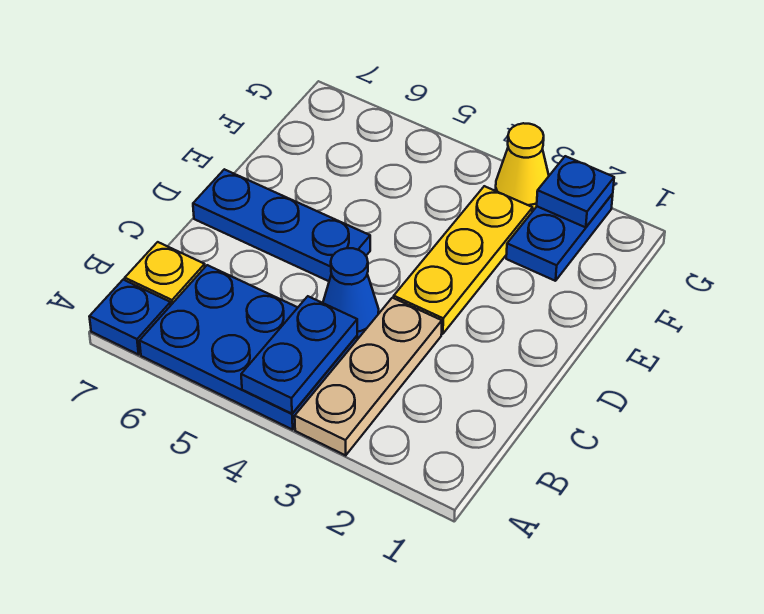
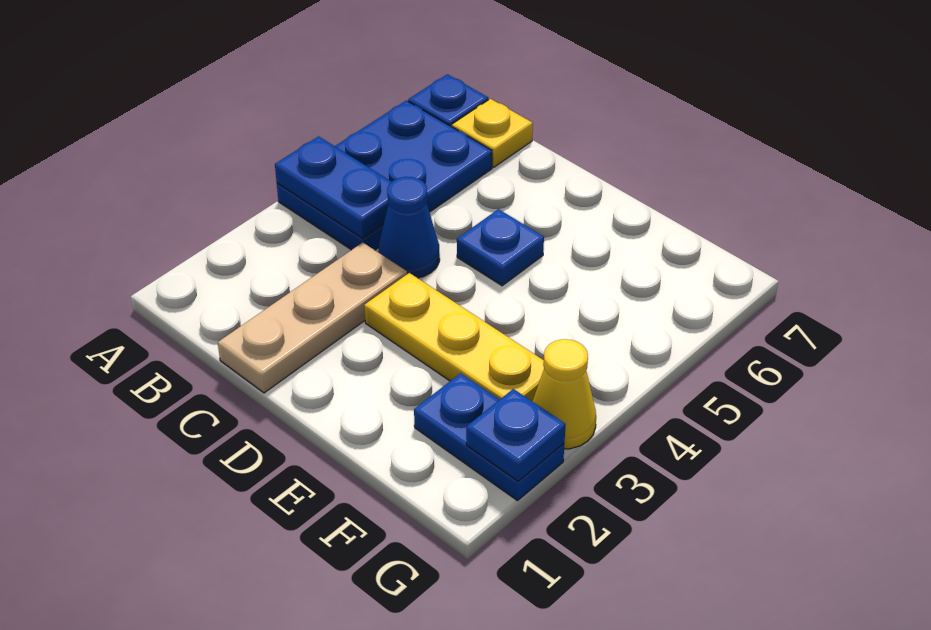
tan plate A3:C3 level 1 -> tan plate C1:C3 level 1
blue plate D5:D7 level 1 -> blue plate D5 level 1

